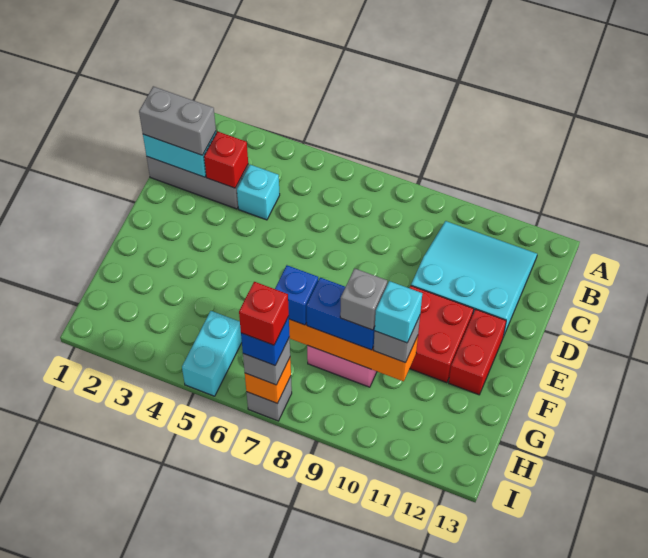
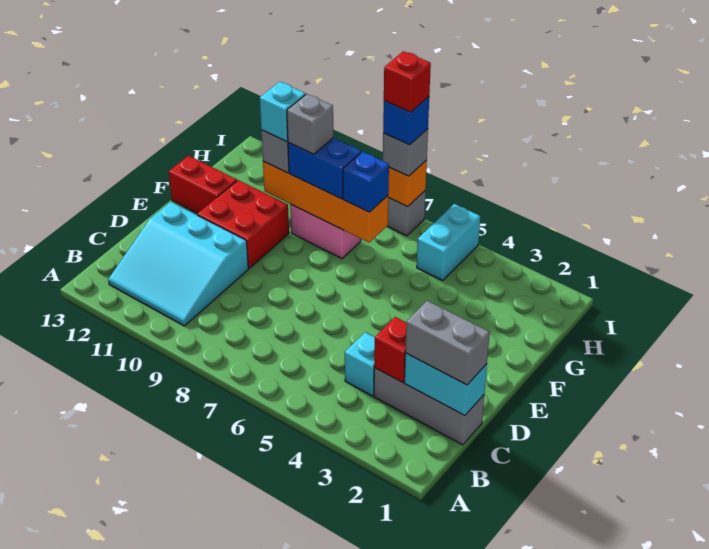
red brick E12:F12 level 1 -> red brick F12:F13 level 1

